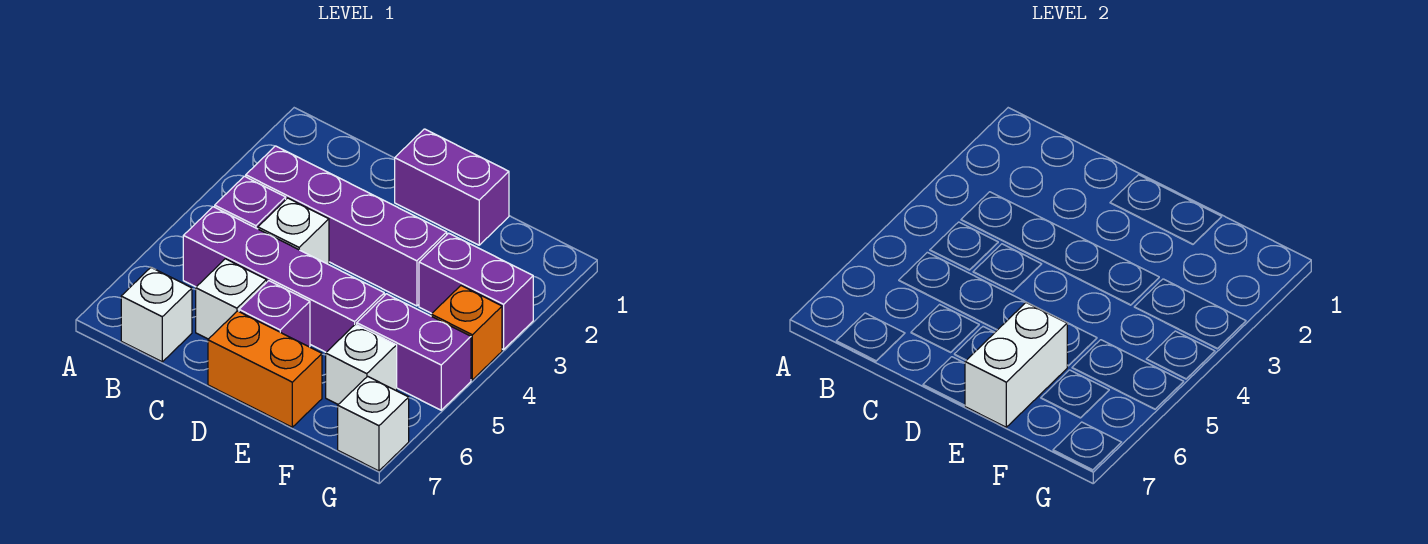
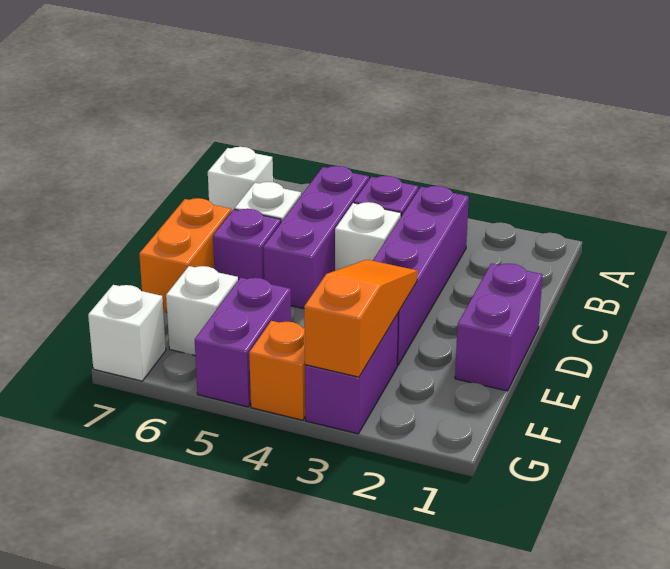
purple brick B5:E5 level 1 -> purple brick B5:D5 level 1
none -> orange slope E3:G3 level 2 top G
white brick E6:E7 level 2 -> none

